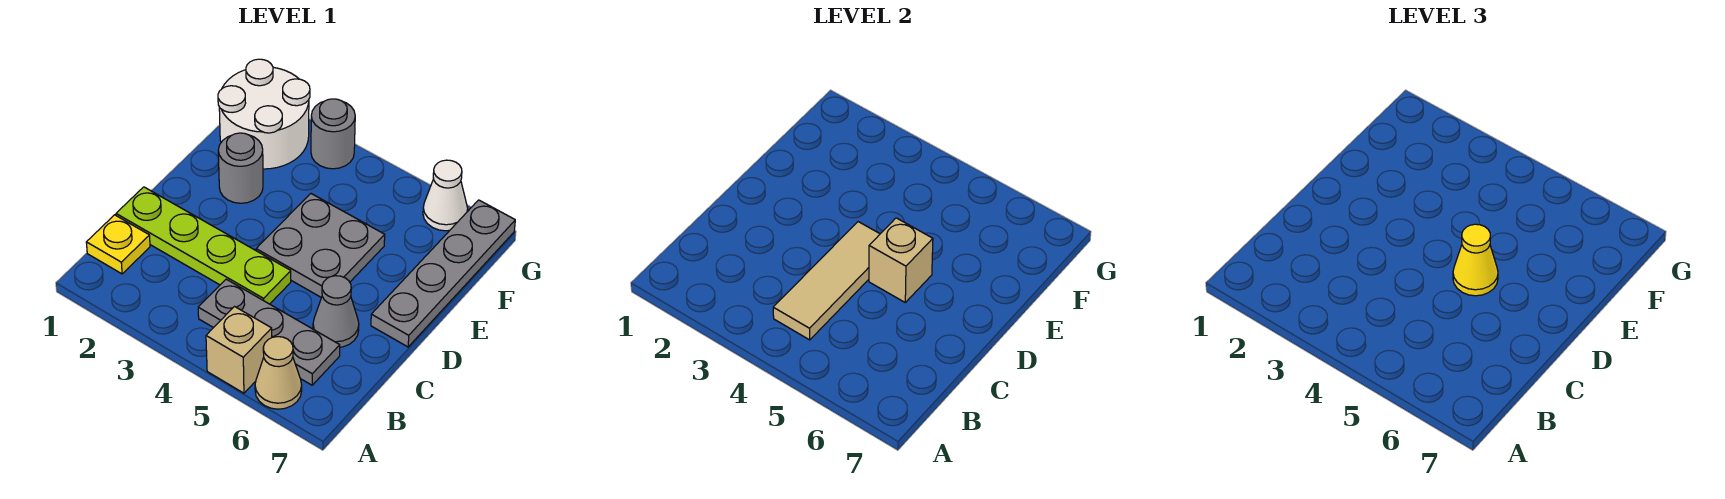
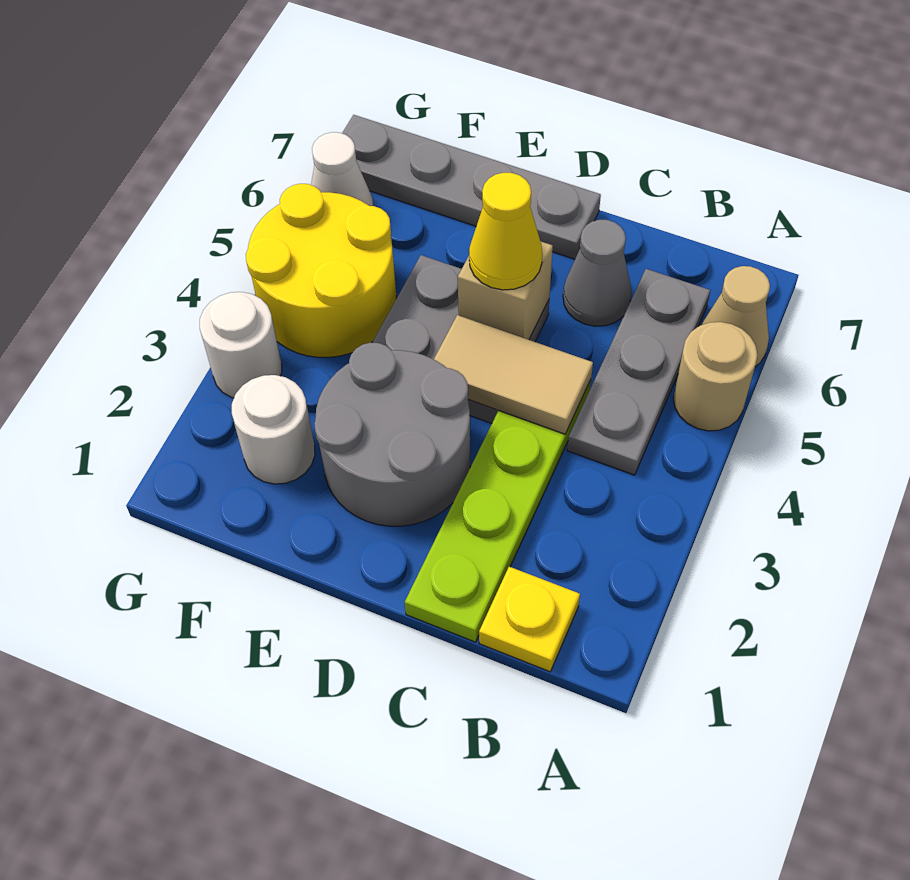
tan brick A5 level 1 -> tan round brick A5 level 1
tan tile B4:D4 level 2 -> tan tile C4:D4 level 2
grey round brick E2 level 1 -> grey round brick D2:E3 level 1
white round brick F1:G2 level 1 -> white round brick F2 level 1
none -> yellow round brick F4:G5 level 1
grey round brick G3 level 1 -> white round brick G3 level 1

